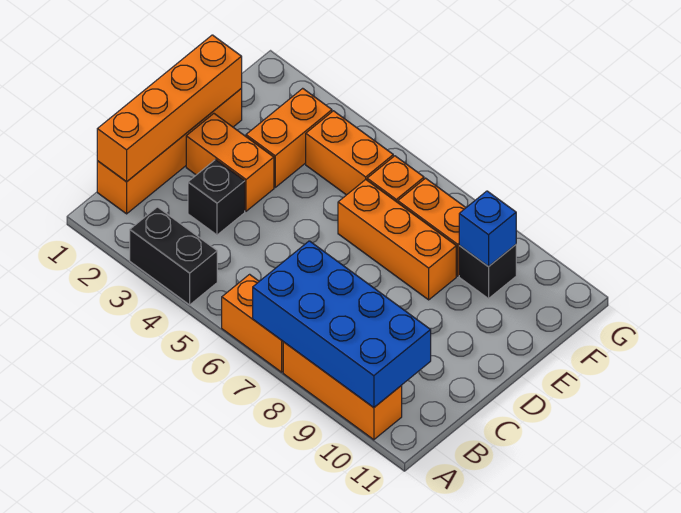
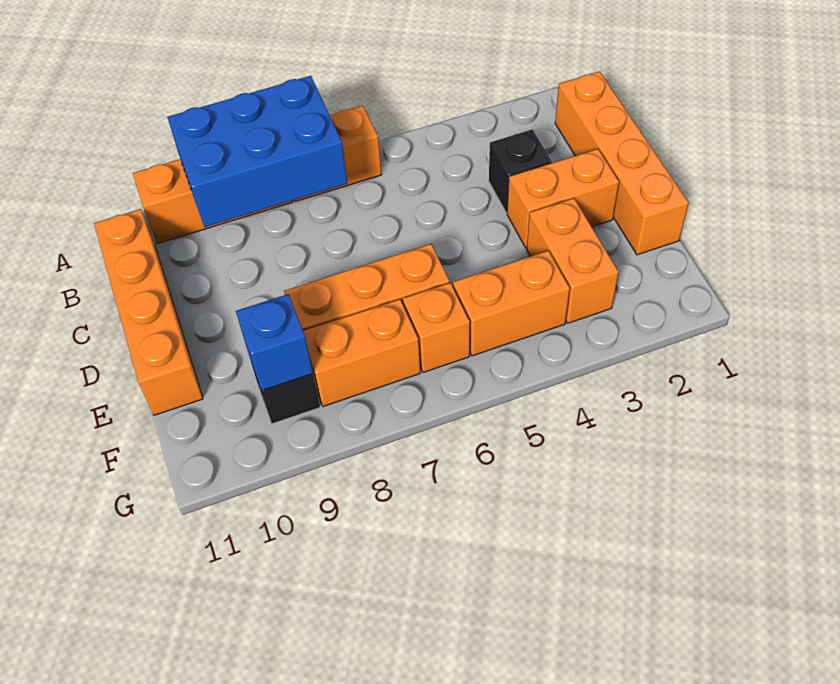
black brick A3:A4 level 1 -> none
blue brick A7:B10 level 2 -> blue brick A7:B9 level 2
orange brick B1:E1 level 2 -> orange brick B11:E11 level 1

